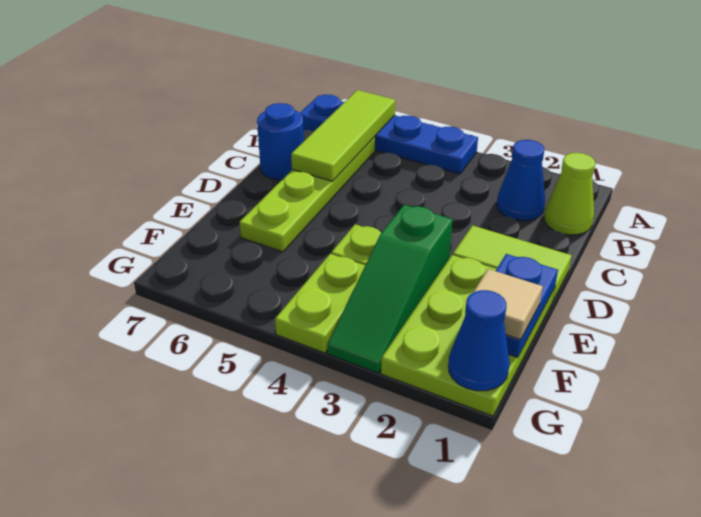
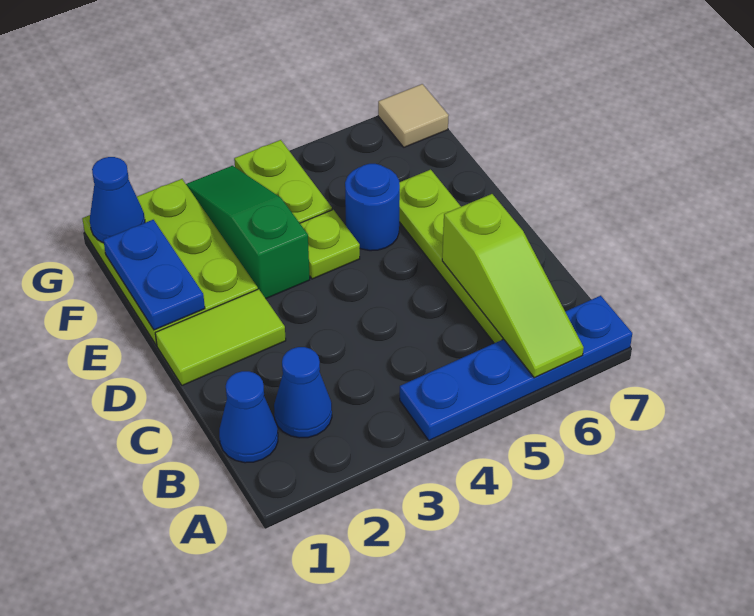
lime tile A6:C6 level 2 -> lime slope A6:C6 level 2 top C
lime cone B1 level 1 -> blue cone B1 level 1
blue round brick C7 level 1 -> blue round brick E5 level 1
tan tile F1 level 3 -> tan tile G7 level 1

